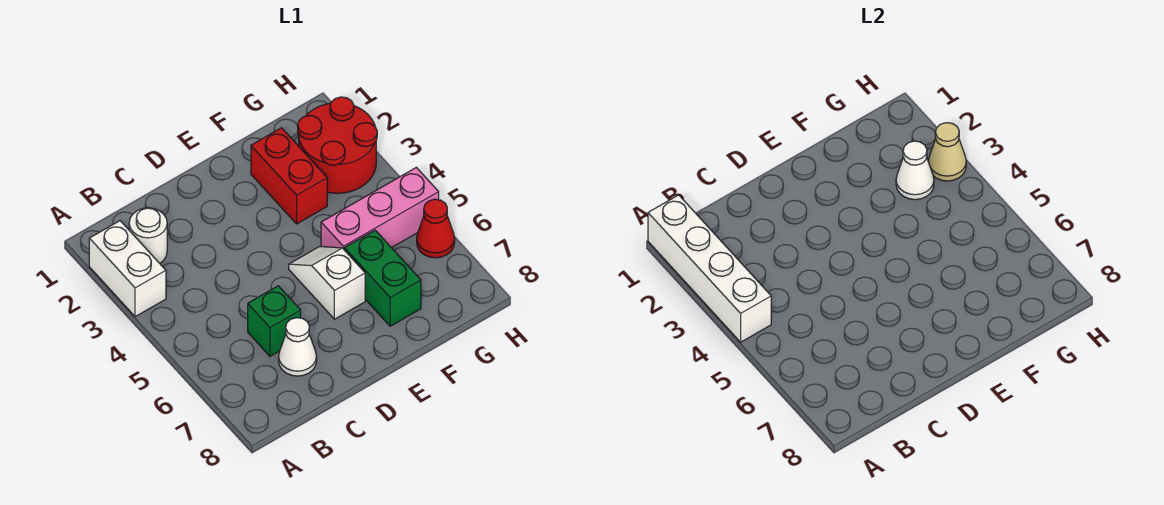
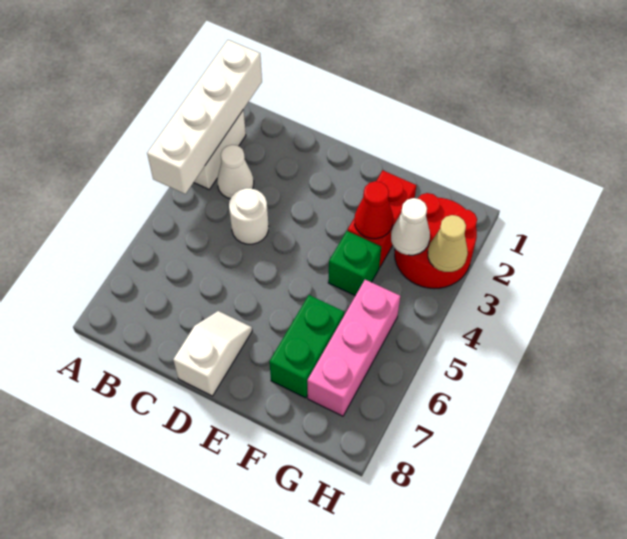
white round brick B2 level 1 -> white round brick C4 level 1
green brick C6 level 1 -> green brick F4 level 1
white cone C7 level 1 -> white cone B3 level 1
white slope E5:E6 level 1 top 6 -> white slope D7:D8 level 1 top 8
pink brick F5:H5 level 1 -> pink brick G5:G7 level 1
red cone H6 level 1 -> red cone F3 level 2

